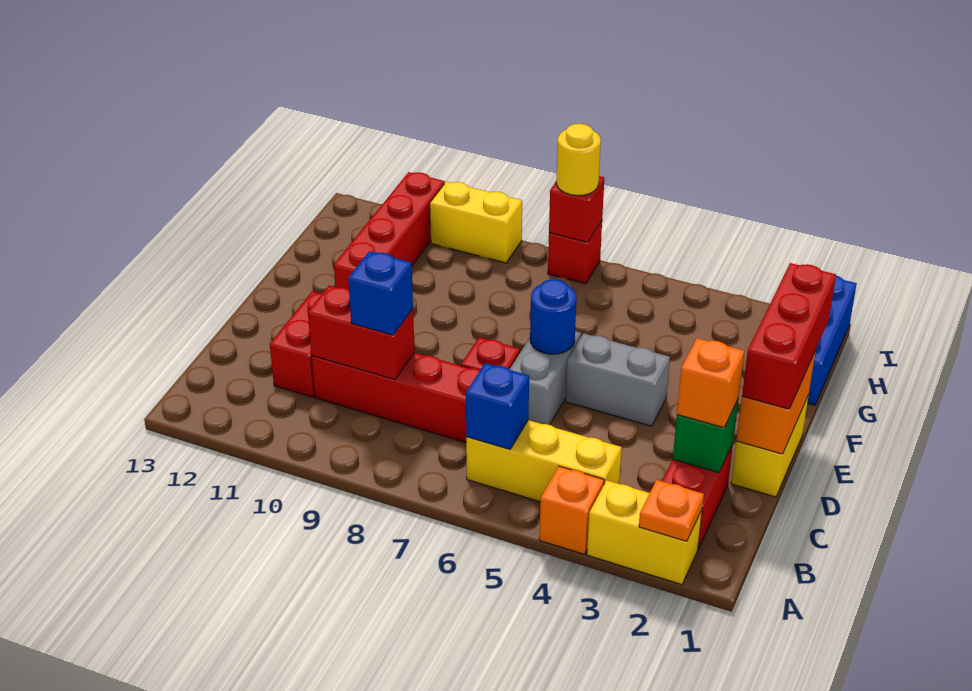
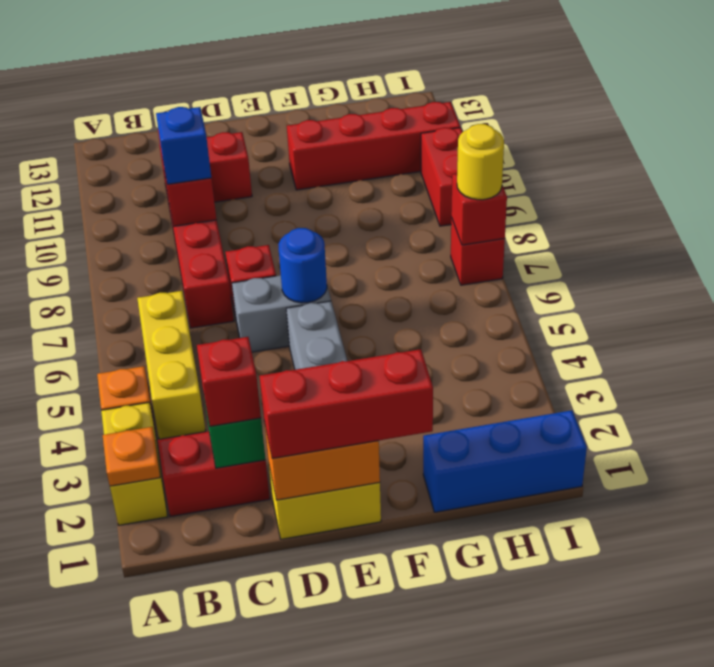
blue brick B6 level 2 -> none
orange brick C2 level 3 -> red brick C2 level 3
yellow brick I9:I10 level 1 -> red brick I9:I10 level 1

